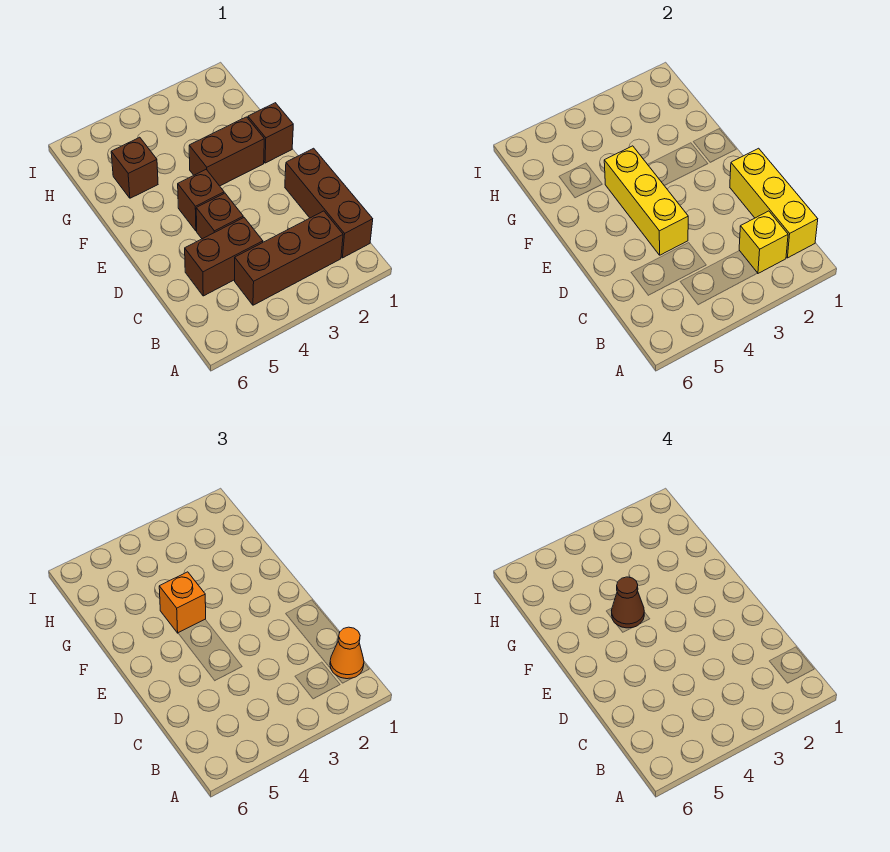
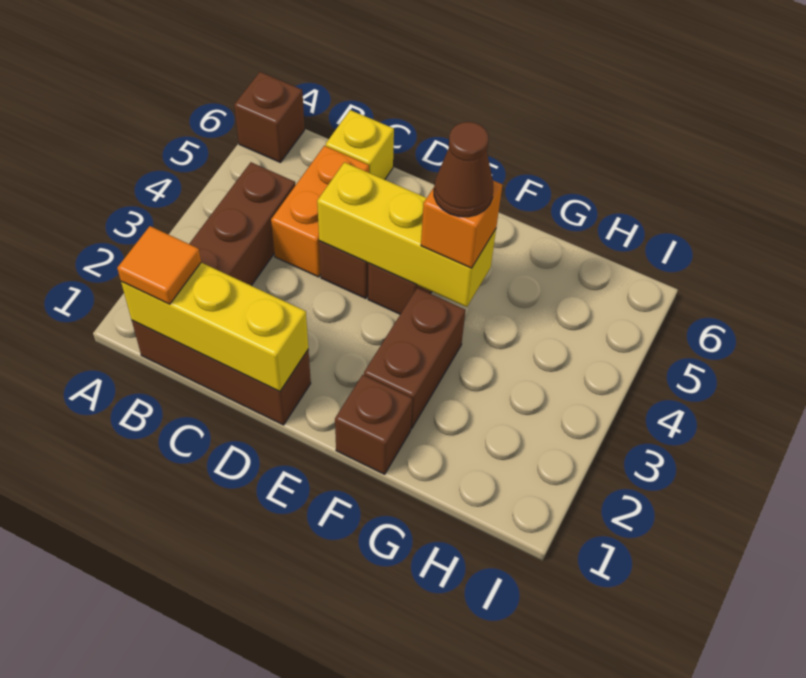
orange cone B1 level 3 -> orange tile B1 level 3
yellow brick B2 level 2 -> yellow brick C6 level 1
brown brick C4:C5 level 1 -> orange brick C4:C5 level 1
brown brick G5 level 1 -> brown brick A6 level 1

